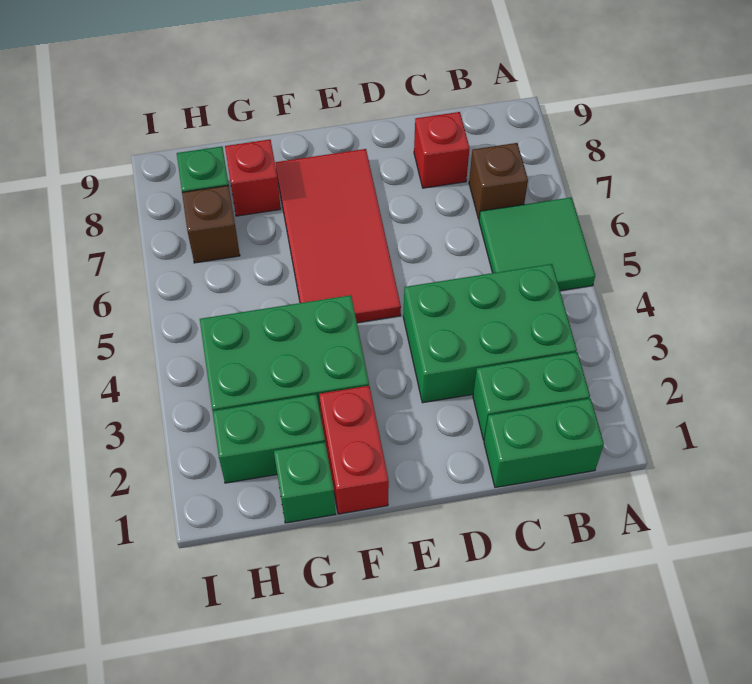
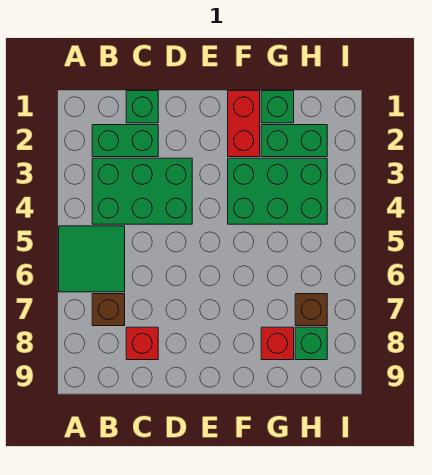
green brick B1:C1 level 1 -> green brick C1 level 1
red tile E5:F8 level 1 -> none

